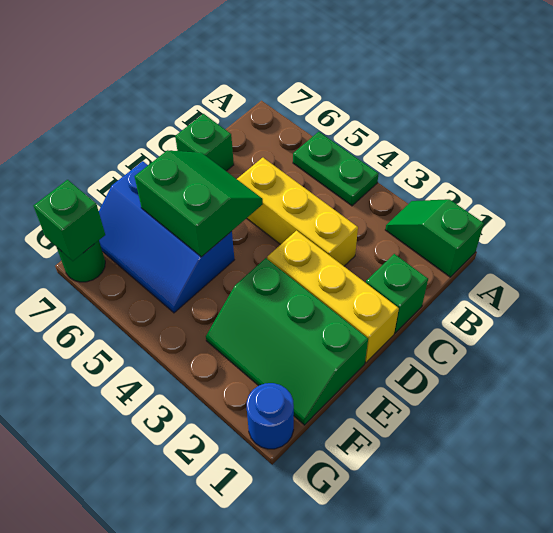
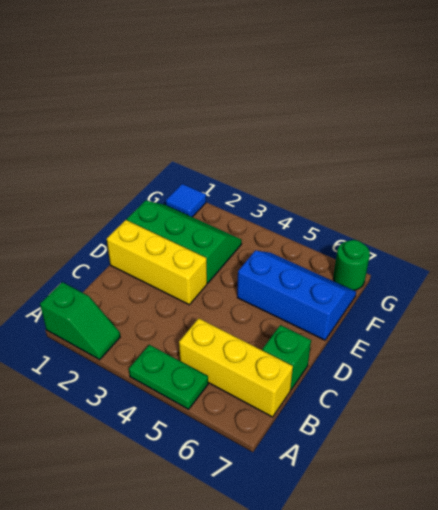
green brick C1 level 1 -> none
yellow brick C3:C5 level 1 -> yellow brick B5:B7 level 1
green slope D5:E6 level 2 top E -> none
blue round brick G1 level 1 -> blue tile G1 level 1
green brick G7 level 2 -> none

